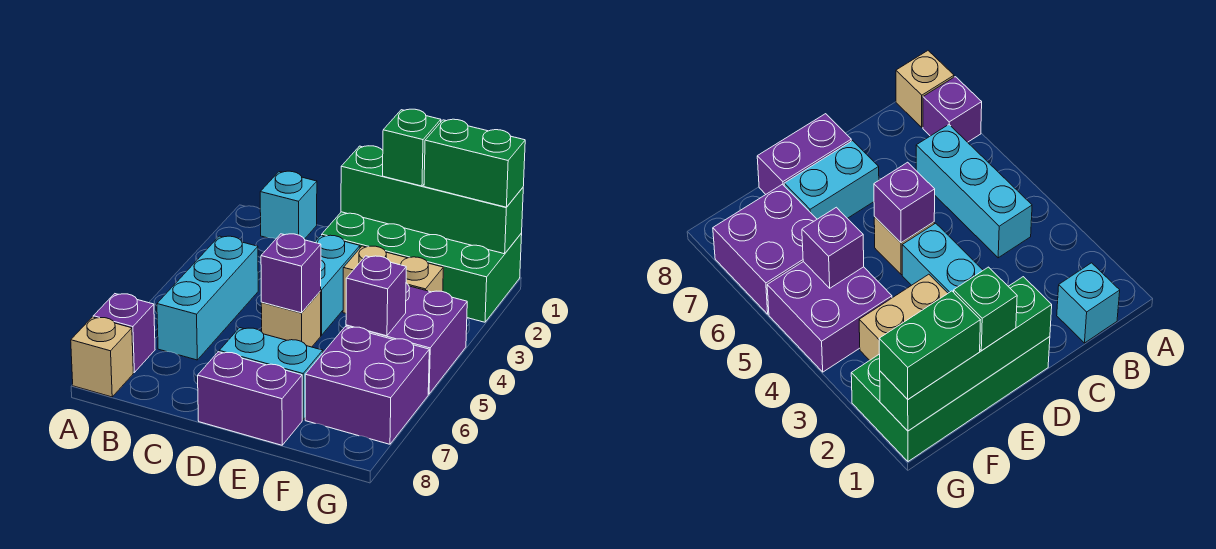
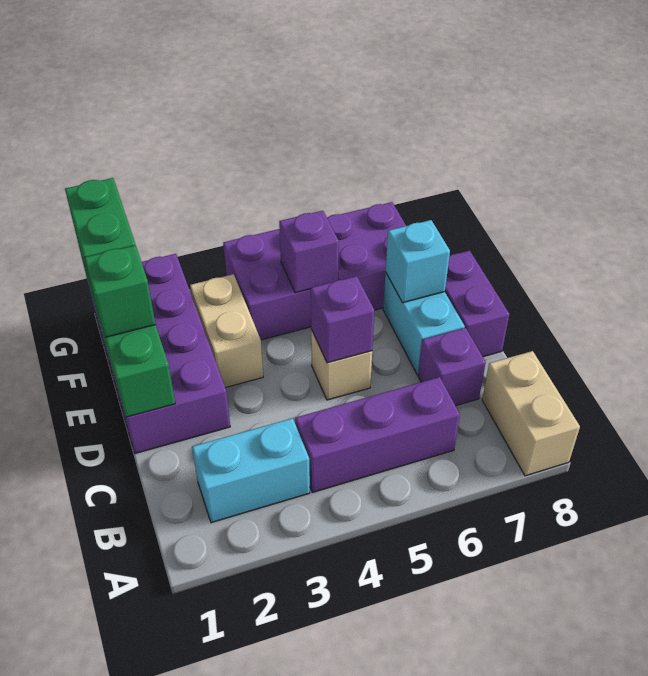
purple brick A7 level 1 -> purple brick C7 level 1
tan brick A8 level 1 -> tan brick A8:B8 level 1
cyan brick B1 level 1 -> cyan brick E7 level 2
cyan brick B4:B6 level 1 -> purple brick B4:B6 level 1
green brick D1:G2 level 1 -> purple brick D1:G2 level 1
cyan brick D3:D4 level 1 -> cyan brick B2:B3 level 1

